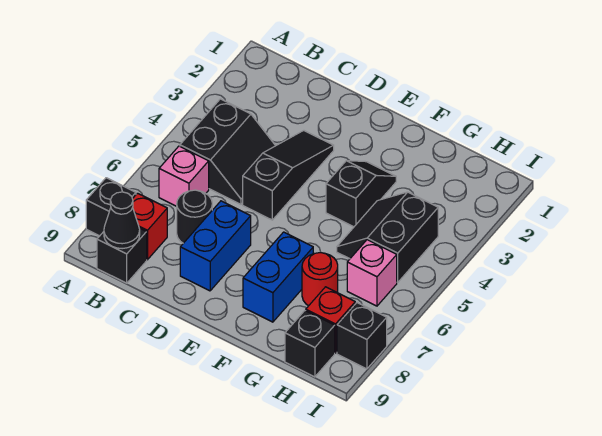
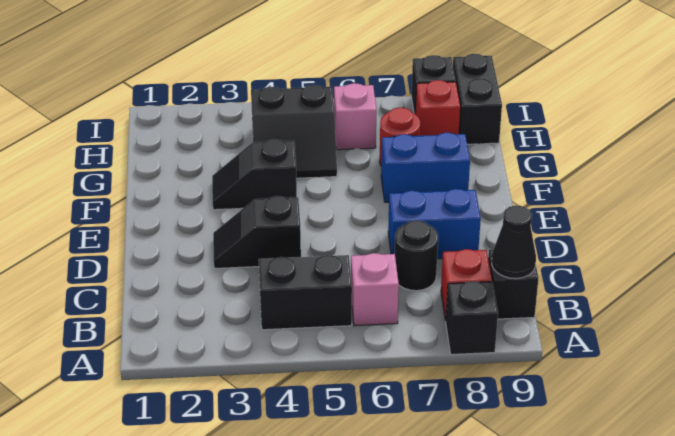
black slope D3:D5 level 1 top 5 -> black slope D3:D4 level 1 top 4
black brick H9 level 1 -> black brick H9:I9 level 1

